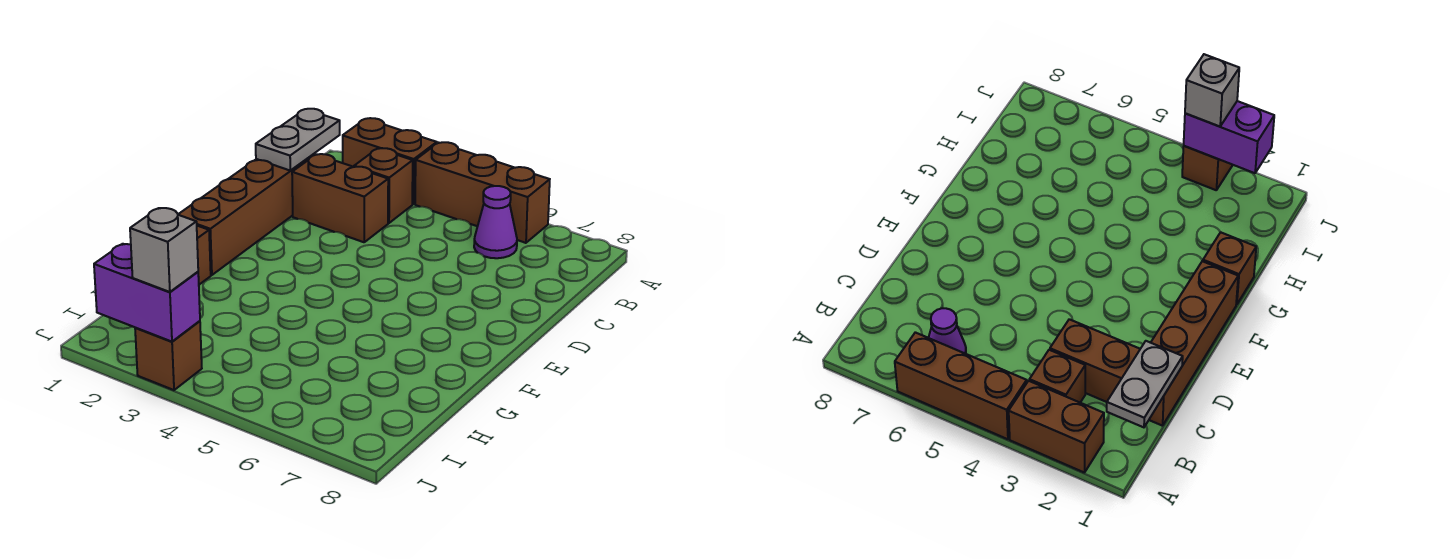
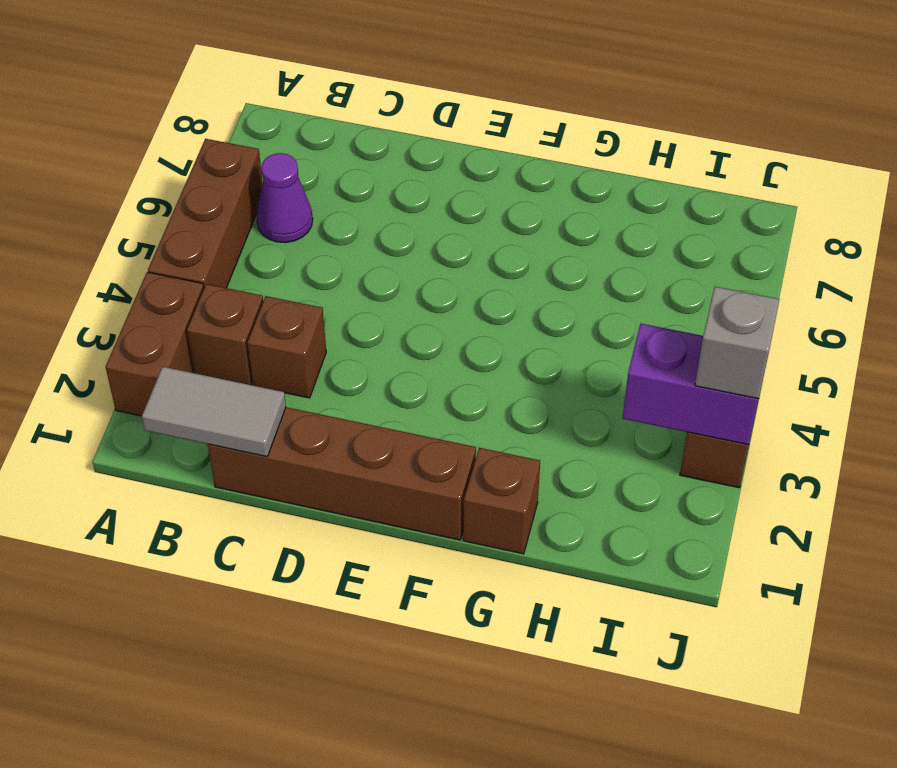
grey plate B1:C1 level 2 -> grey tile B1:C1 level 2
brown brick C2:C3 level 1 -> brown brick C3 level 1
purple brick J2:J3 level 2 -> purple brick I3:J3 level 2

